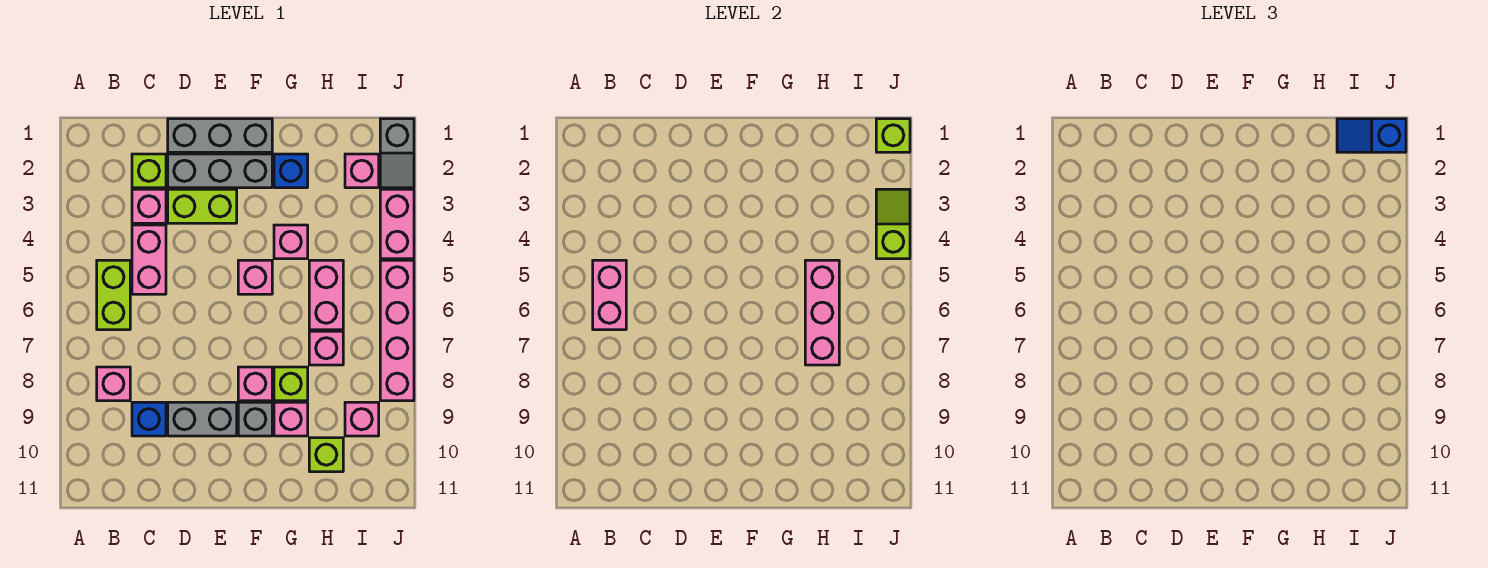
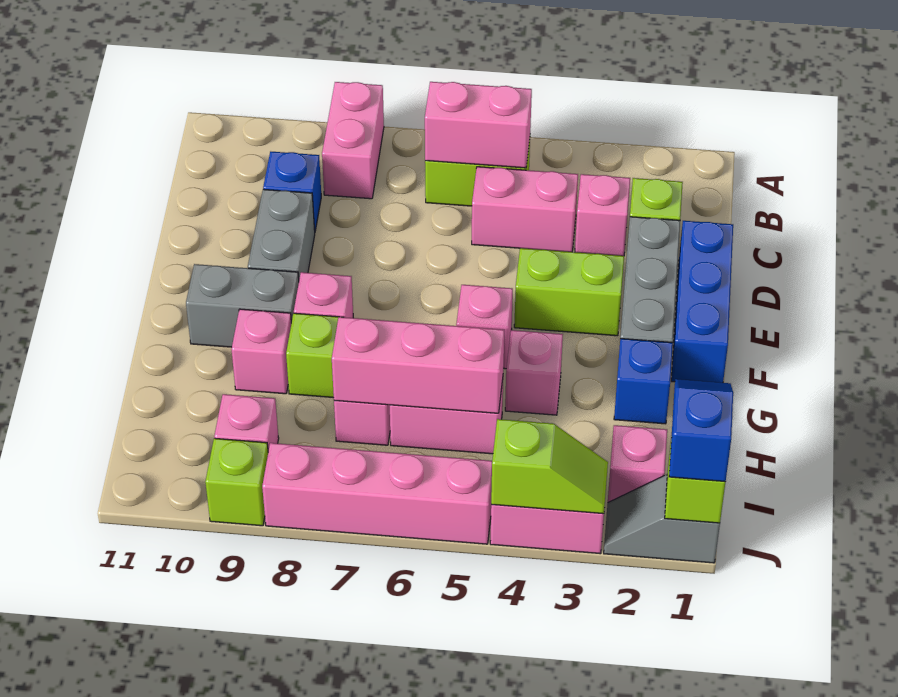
pink brick B8 level 1 -> pink brick A8:B8 level 1
grey brick D1:F1 level 1 -> blue brick D1:F1 level 1
lime brick D3:E3 level 1 -> lime brick E3:E4 level 1
grey brick F9 level 1 -> grey brick F9:F10 level 1
lime brick H10 level 1 -> lime brick J9 level 1

